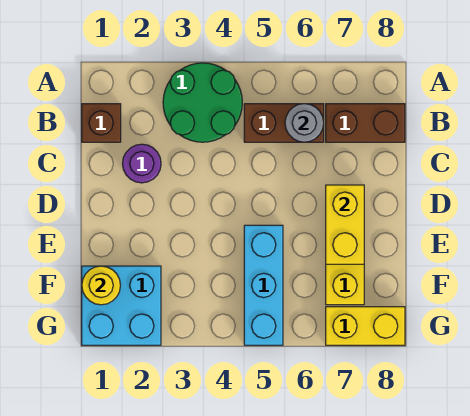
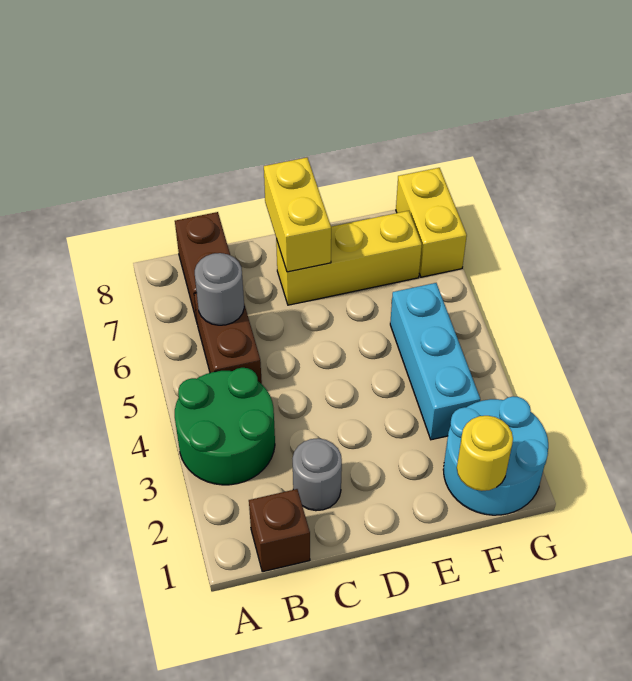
purple round brick C2 level 1 -> grey round brick C2 level 1
yellow brick D7:E7 level 2 -> yellow brick D7:D8 level 2
cyan brick E5:G5 level 1 -> cyan brick F3:F5 level 1
cyan brick F1:G2 level 1 -> cyan round brick F1:G2 level 1

